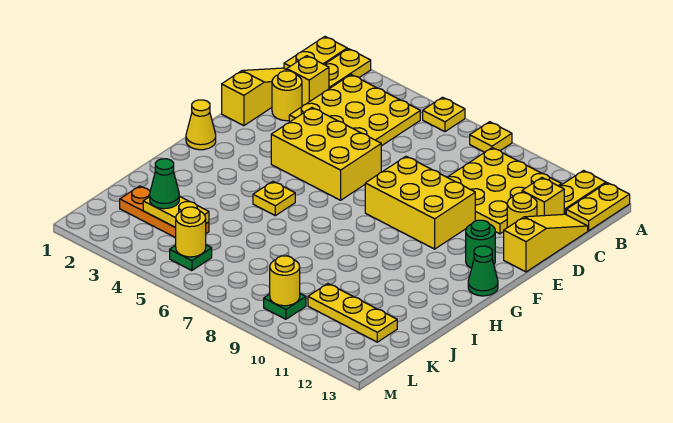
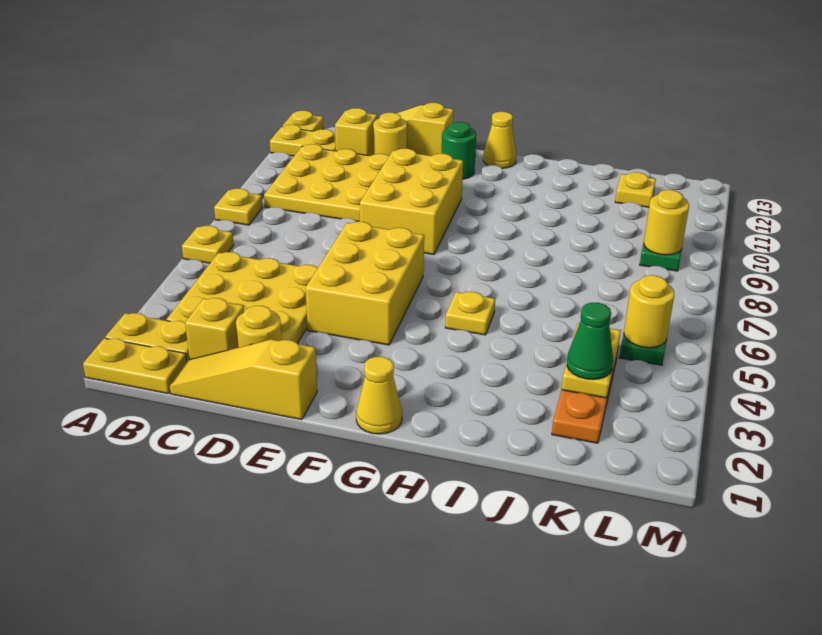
yellow plate A13:B13 level 1 -> yellow plate A13 level 1
green cone G13 level 1 -> yellow cone G13 level 1
yellow plate K10:K12 level 1 -> yellow plate K12 level 1

